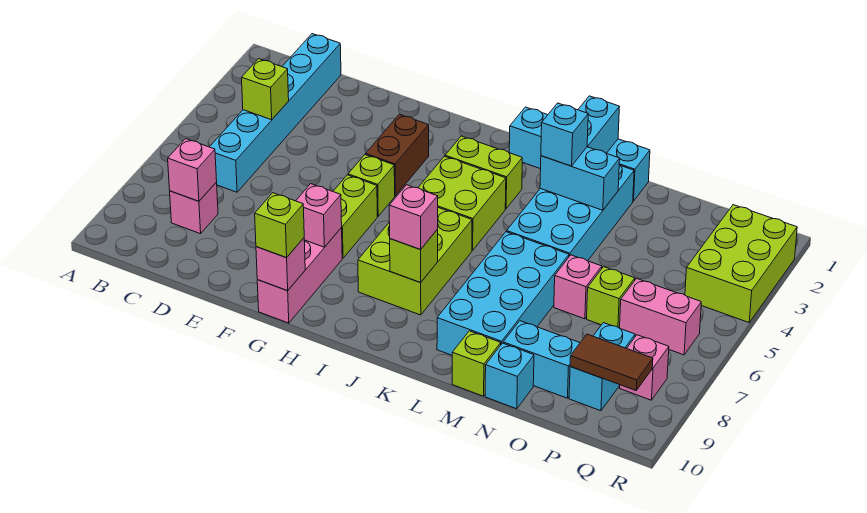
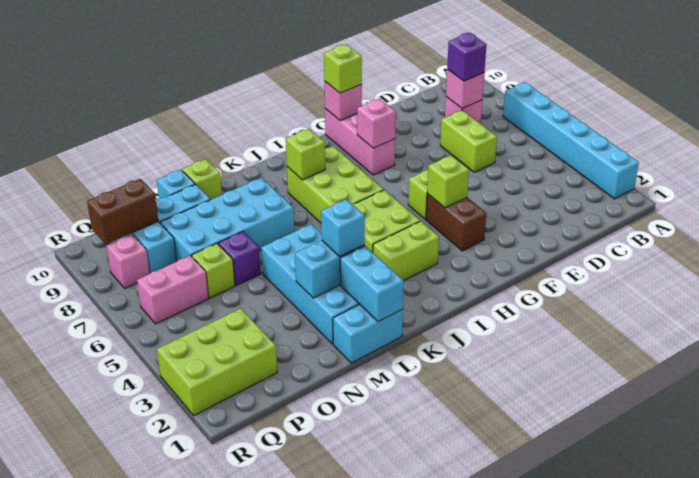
cyan brick C1:C6 level 1 -> cyan brick A2:A7 level 1
lime brick C4 level 2 -> lime brick G4 level 2
none -> purple brick C8 level 3
lime brick G6:G7 level 1 -> lime brick D6:D7 level 1
cyan brick J1:M1 level 1 -> cyan brick L1:M1 level 1
pink brick J8 level 3 -> none
cyan brick L6:M9 level 1 -> cyan brick L7:O8 level 1
pink brick N6 level 1 -> purple brick N6 level 1
brown tile P9:Q9 level 2 -> brown brick P9:Q9 level 2
lime brick Q2:R4 level 1 -> lime brick P2:R3 level 1

